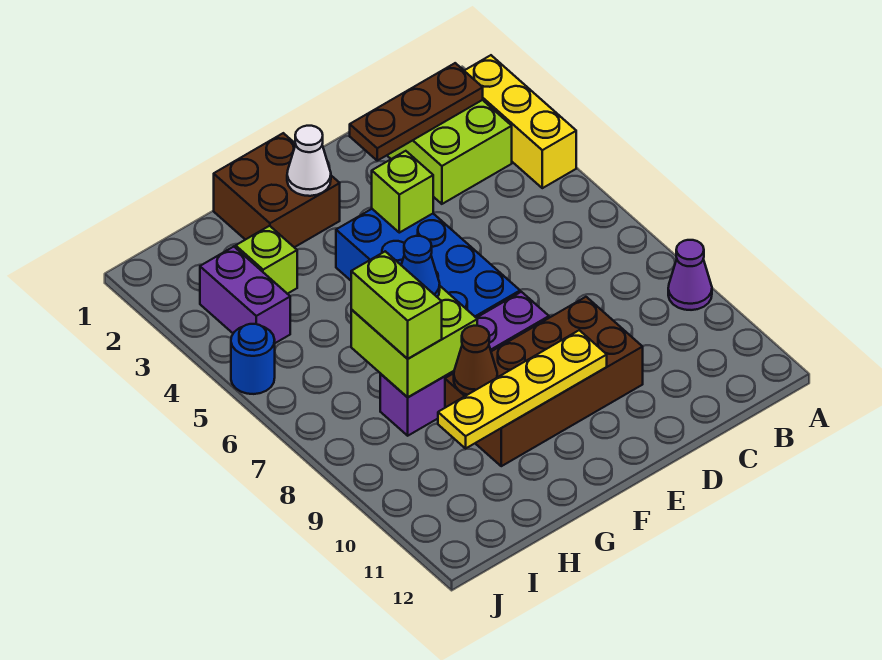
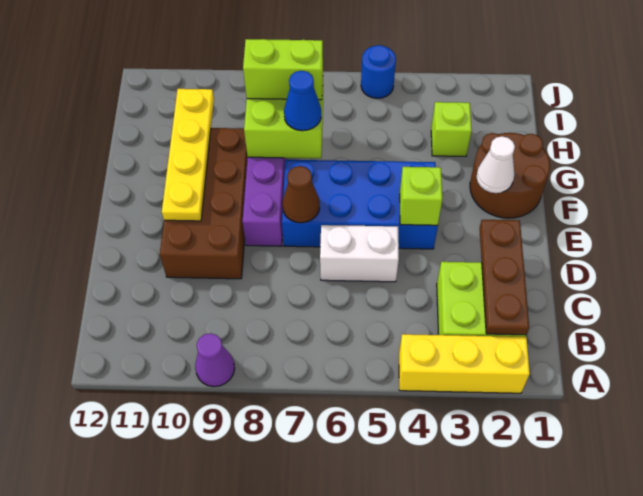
none -> white brick D5:D6 level 1
brown brick F1:G2 level 1 -> brown round brick F1:G2 level 1
brown cone G9 level 2 -> brown cone E7 level 2
purple brick I3:I4 level 1 -> none

